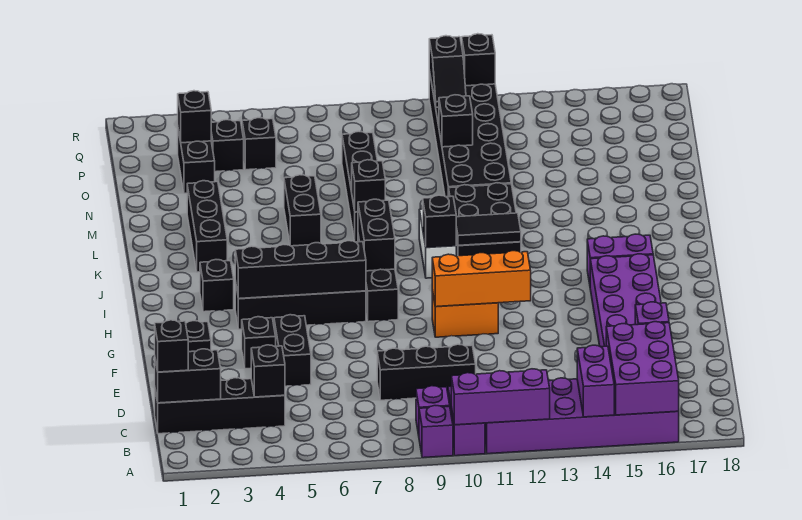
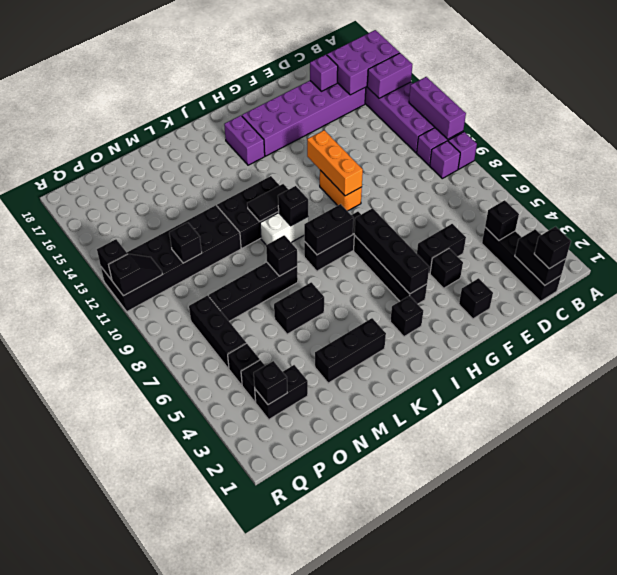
black brick D8:D10 level 1 -> black brick P6:P8 level 1
black tile J11:J12 level 2 -> black tile J11:K11 level 2

